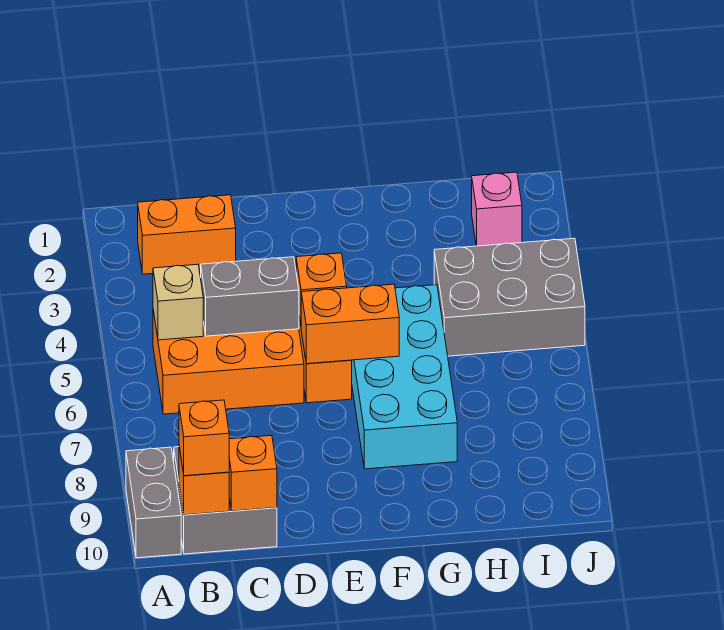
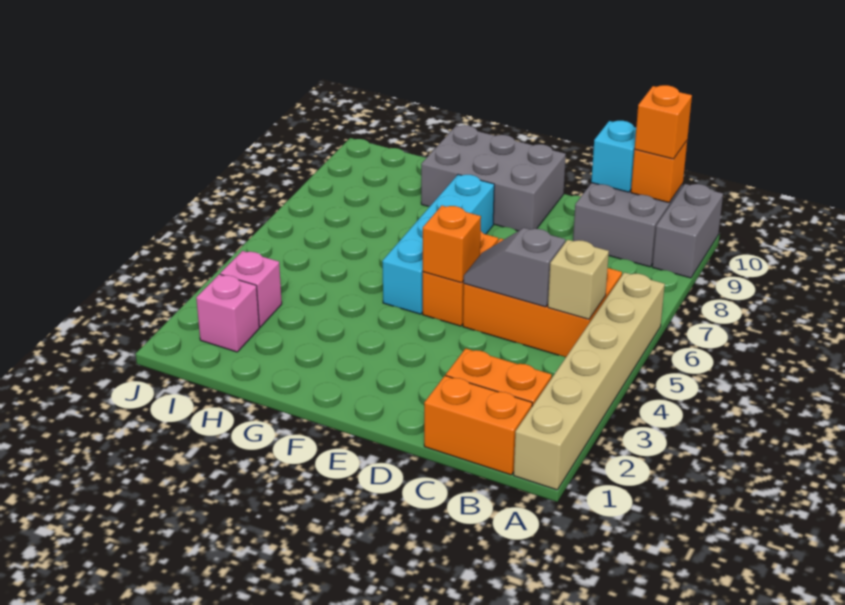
none -> tan brick A1:A6 level 1
grey brick C5:D5 level 2 -> grey slope C5:D5 level 2 top C
orange brick C10 level 2 -> cyan brick C10 level 2
orange brick E6:F6 level 2 -> orange brick B1:C1 level 1
cyan brick F5:G8 level 1 -> cyan brick F5:F8 level 1
grey brick H4:J5 level 1 -> grey brick E9:G10 level 1
none -> pink brick I3 level 1

